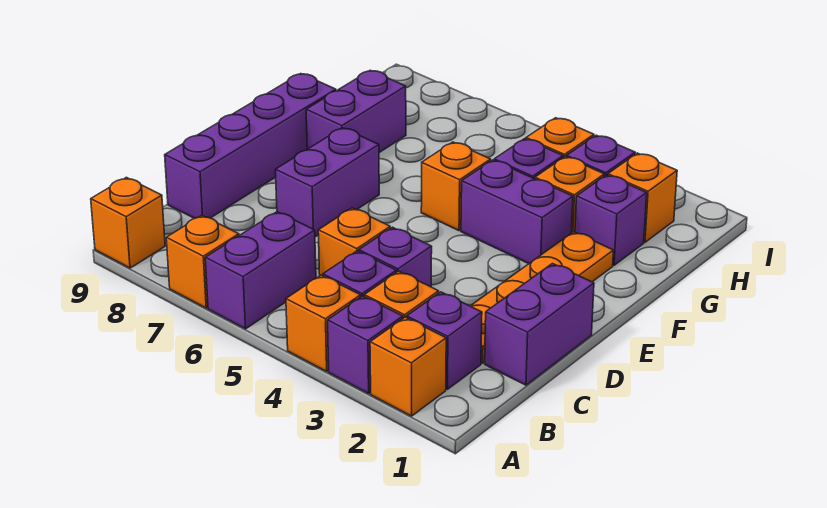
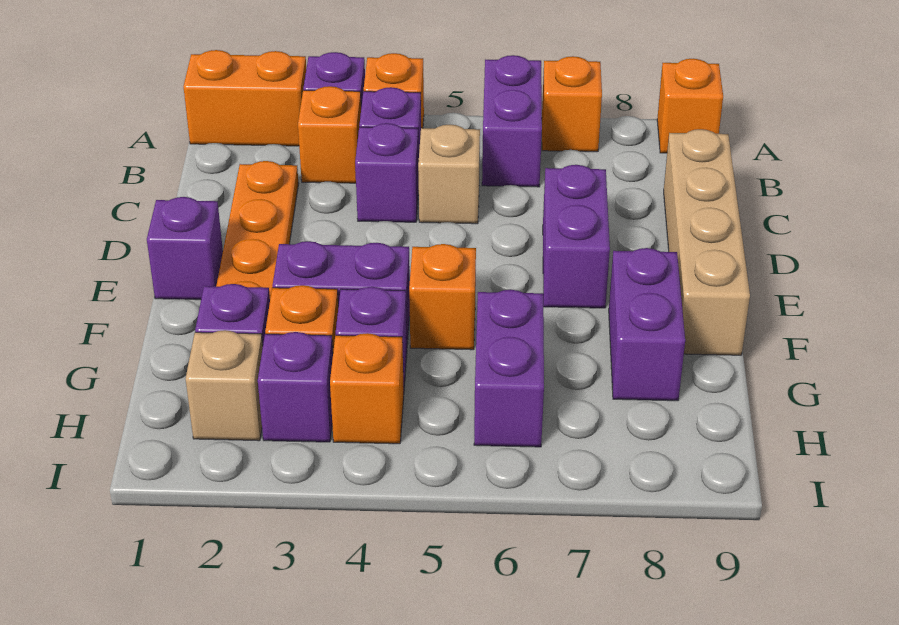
orange brick A2 level 1 -> orange brick A1:A2 level 1
purple brick B2 level 1 -> purple brick E1 level 1
purple brick C1:D1 level 1 -> purple brick G6:H6 level 1
orange brick C5 level 1 -> tan brick C5 level 1
purple brick C9:F9 level 1 -> tan brick C9:F9 level 1
orange brick H2 level 1 -> tan brick H2 level 1

